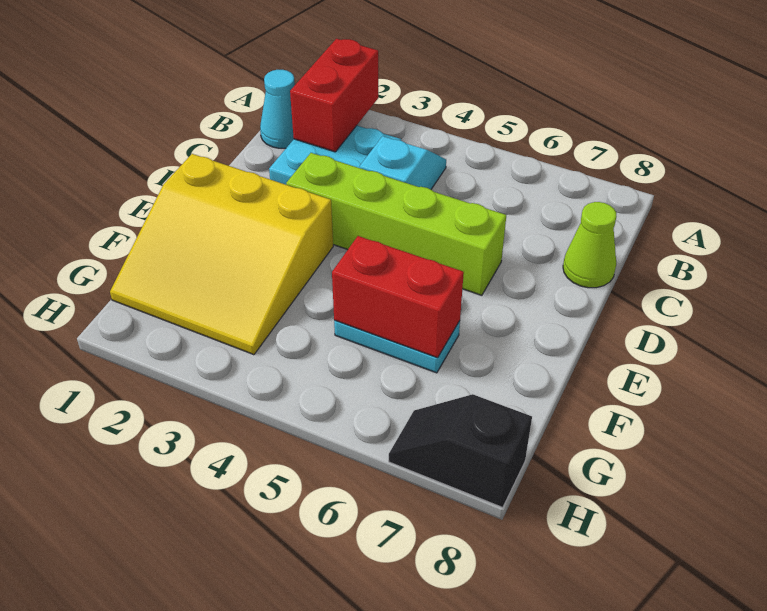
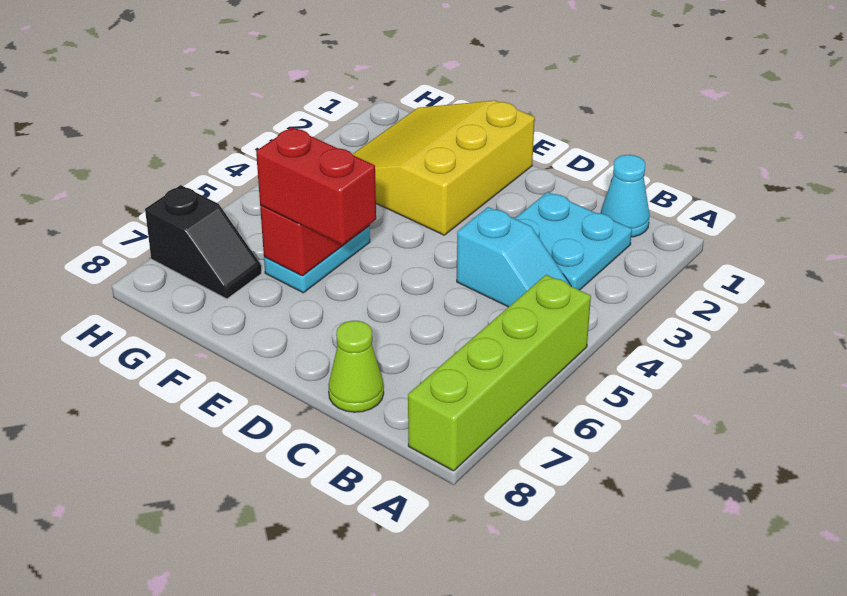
red brick A2:B2 level 2 -> red brick E6:F6 level 3
lime brick D3:D6 level 1 -> lime brick A5:A8 level 1
black slope H7:H8 level 1 top 8 -> black slope G7:H7 level 1 top H

